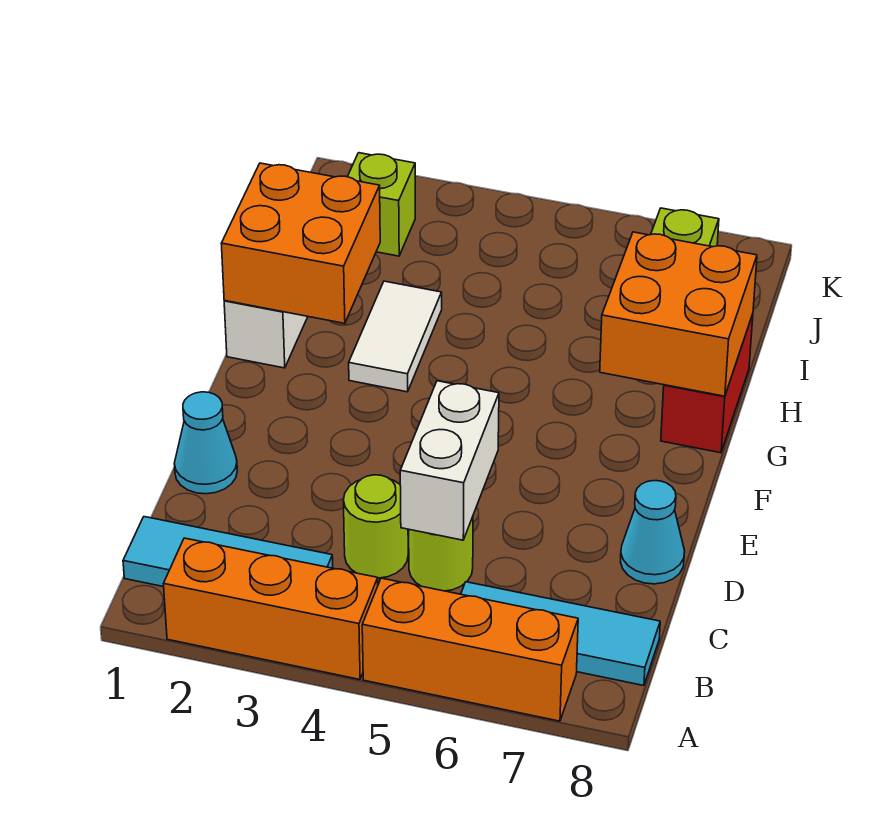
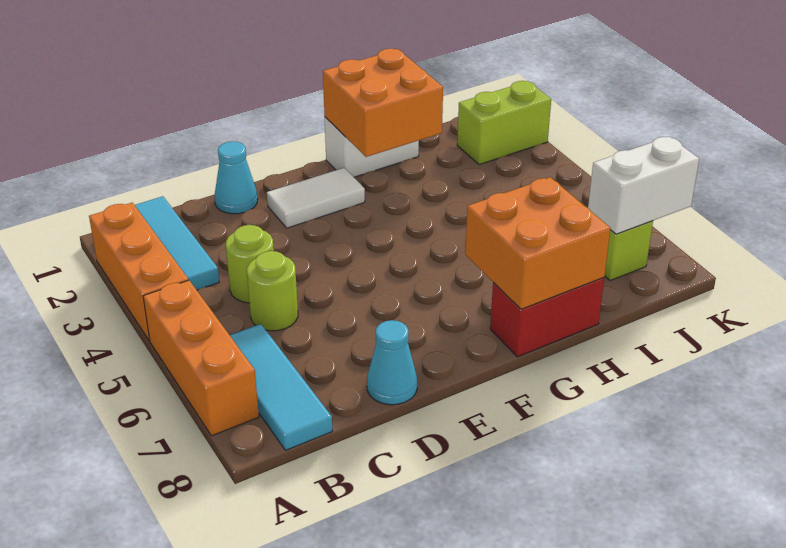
white brick C5:D5 level 2 -> white brick J7:K7 level 2
white tile G3:H3 level 1 -> white tile E2:F2 level 1
lime brick J2 level 1 -> lime brick J2:K2 level 1

